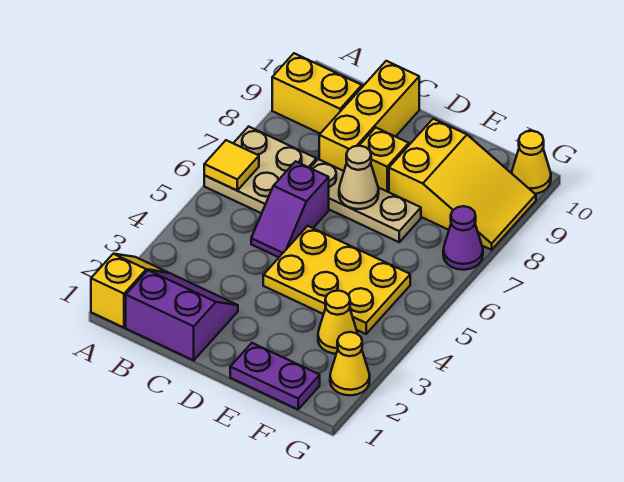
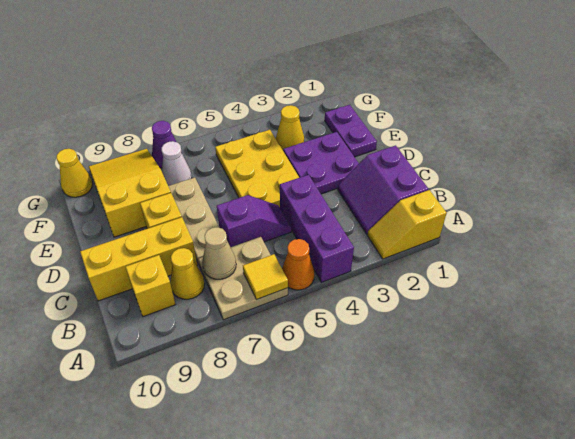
none -> purple brick A4:C4 level 1
none -> orange cone A5 level 1
yellow brick A9:B9 level 1 -> yellow brick B9 level 1
none -> purple plate D2:E3 level 1
tan cone D7 level 2 -> tan cone B7 level 2
none -> white cone F7 level 1
yellow cone G2 level 1 -> yellow cone B8 level 1

